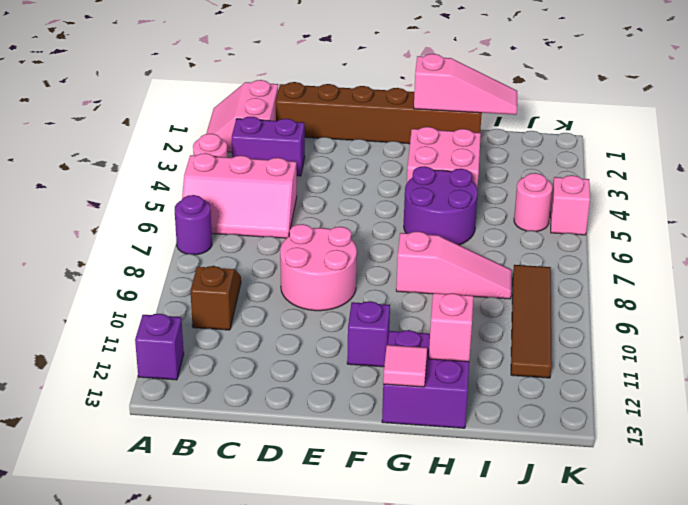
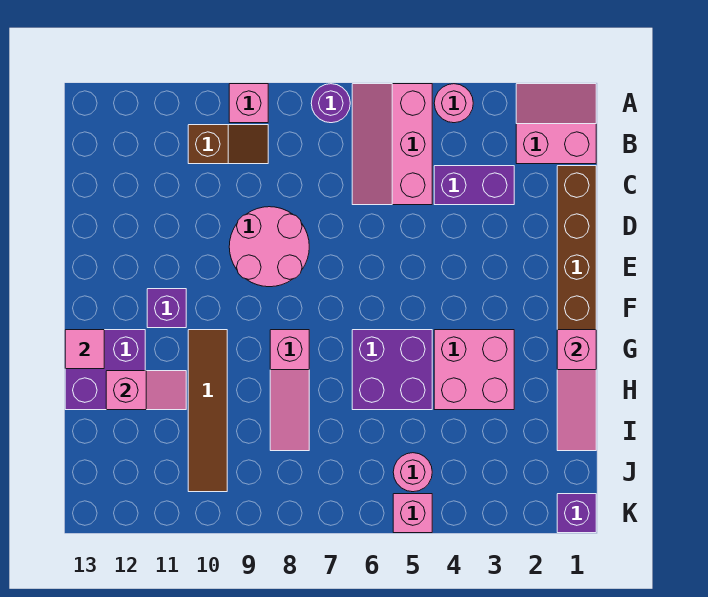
none -> pink brick A9 level 1
purple brick A12 level 1 -> purple brick K1 level 1
purple brick B3:C3 level 1 -> purple brick C3:C4 level 1
purple round brick G5:H6 level 1 -> purple brick G5:H6 level 1
brown tile J8:J11 level 1 -> brown tile G10:J10 level 1

